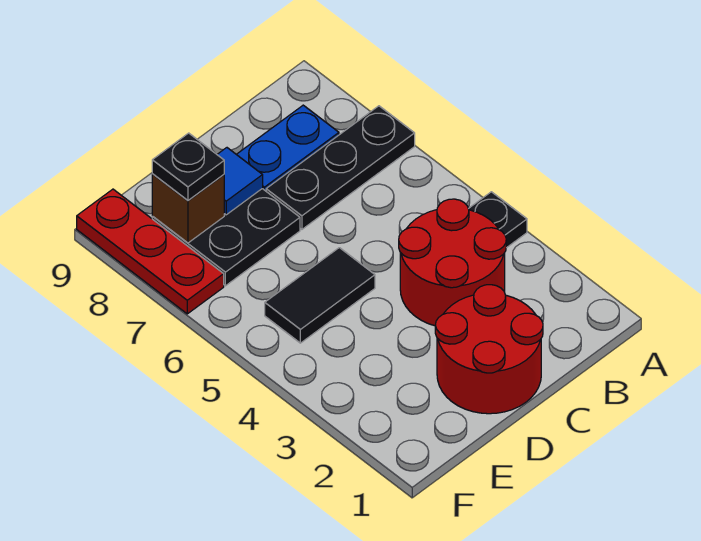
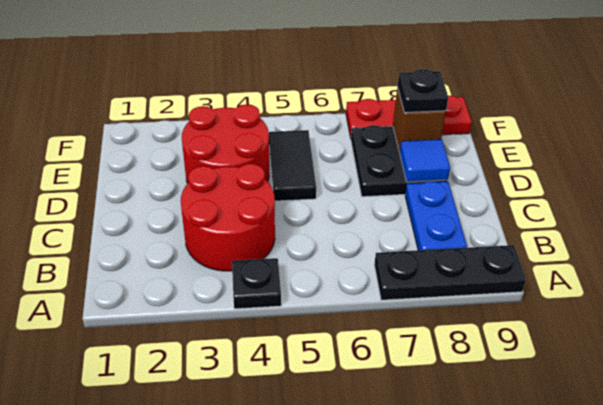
black plate A7:C7 level 1 -> black plate A7:A9 level 1
red round brick C1:D2 level 1 -> red round brick D3:E4 level 1

